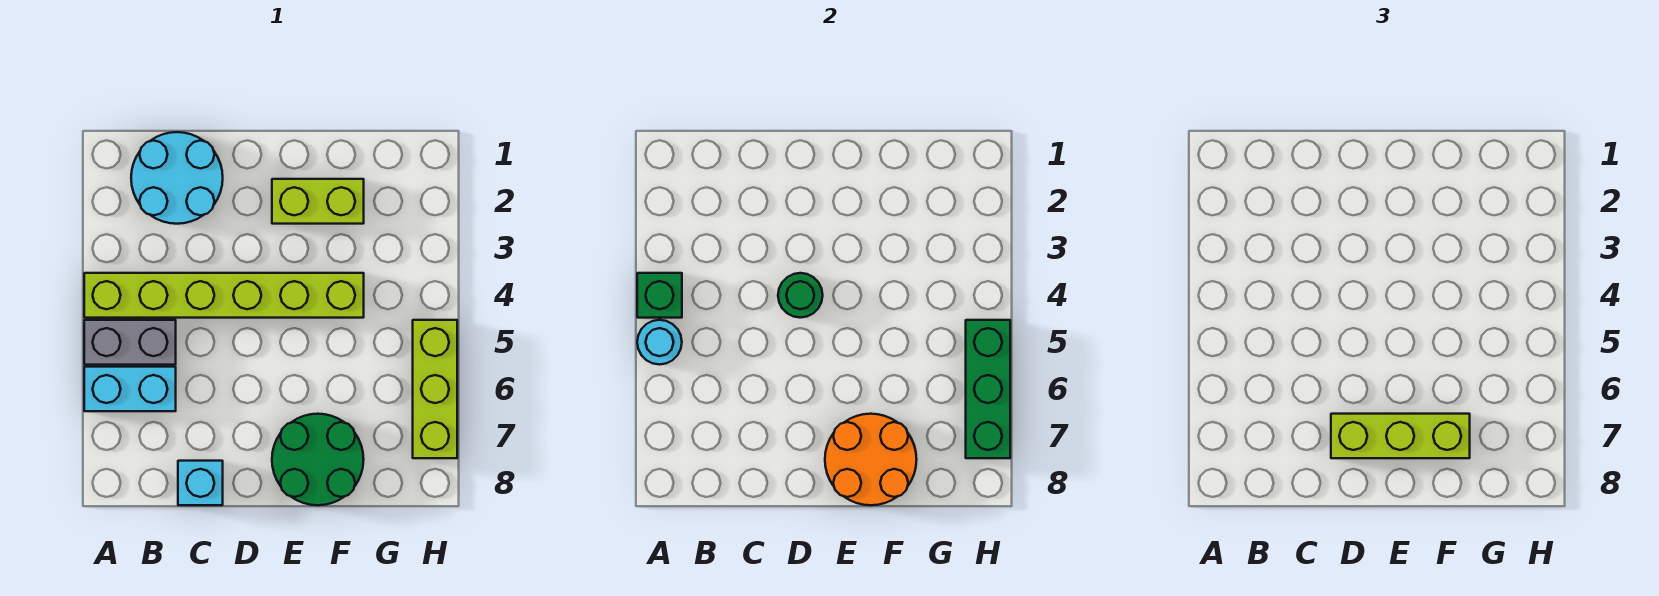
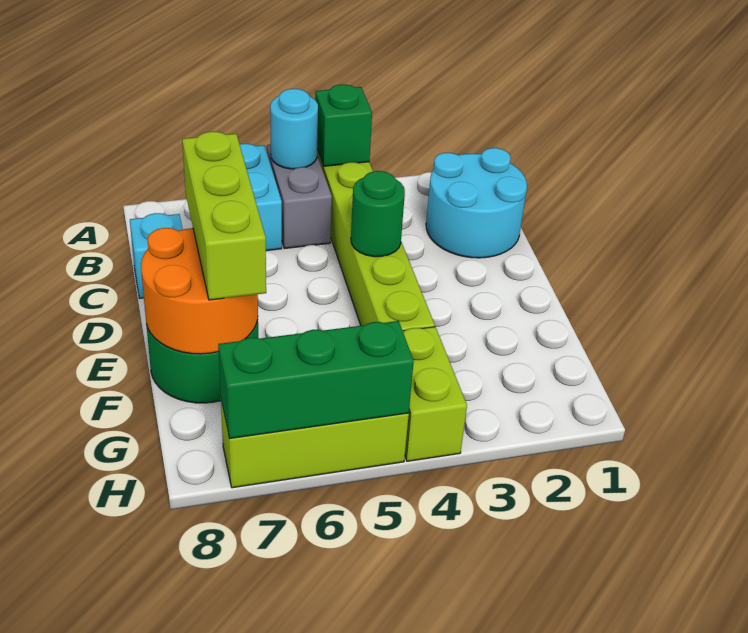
lime brick E2:F2 level 1 -> lime brick G4:H4 level 1

